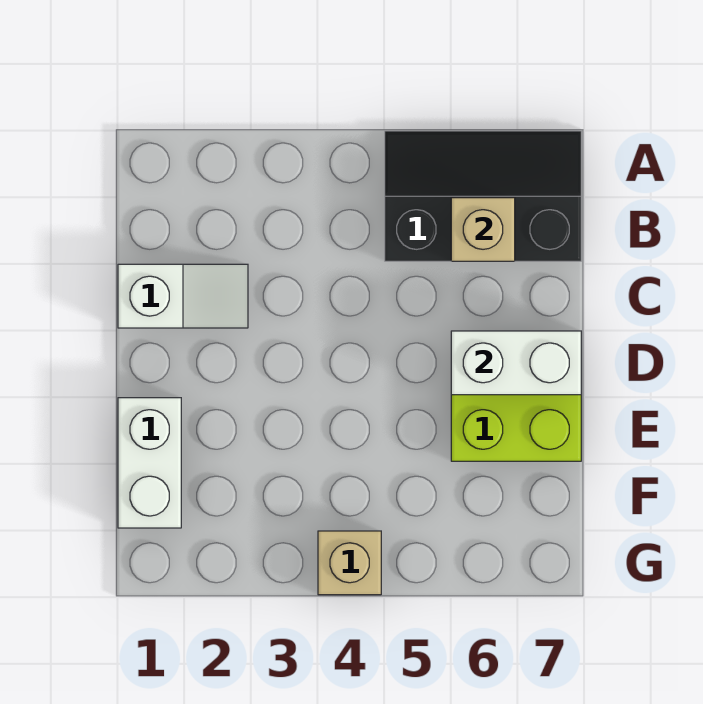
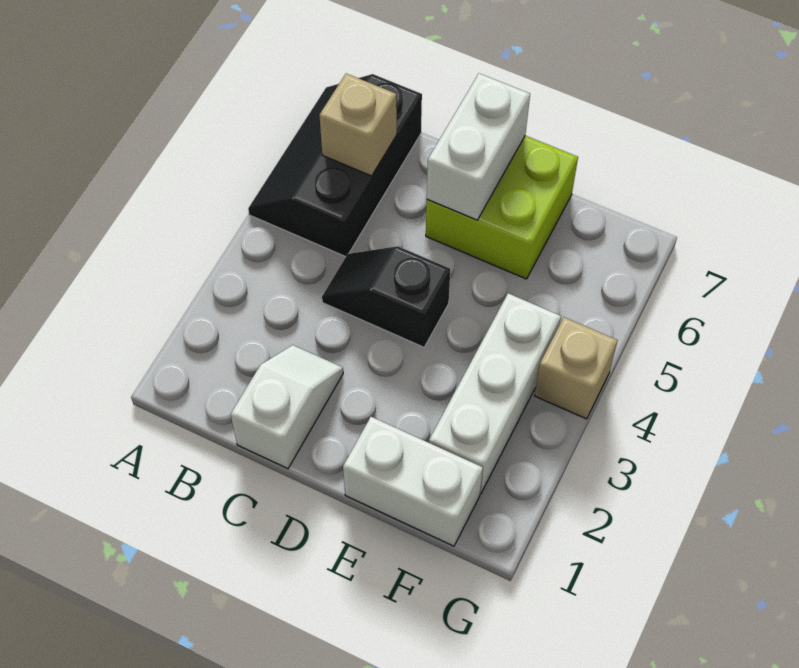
none -> black slope C4:D4 level 1 top D
none -> white brick F2:F4 level 1

